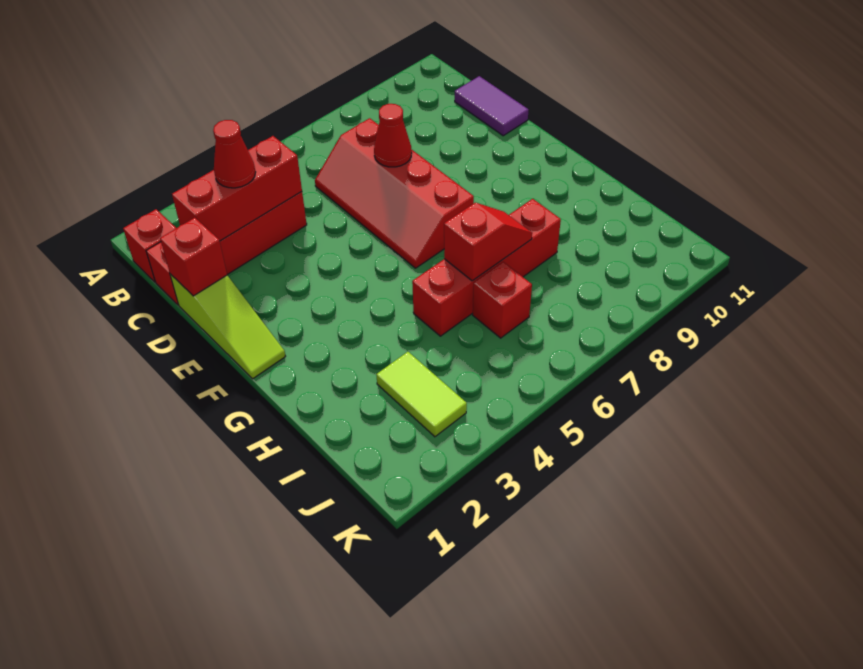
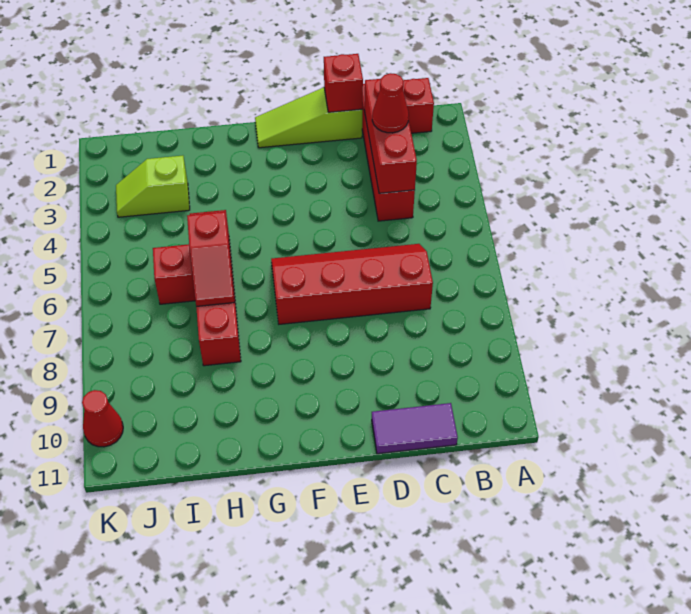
red cone D7 level 2 -> red cone K10 level 1
lime tile I3:J3 level 1 -> lime slope I3:J3 level 1 top I

